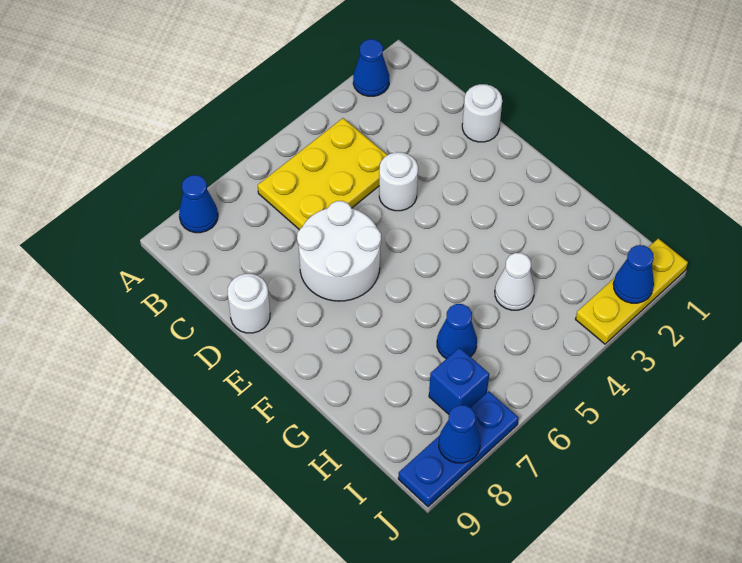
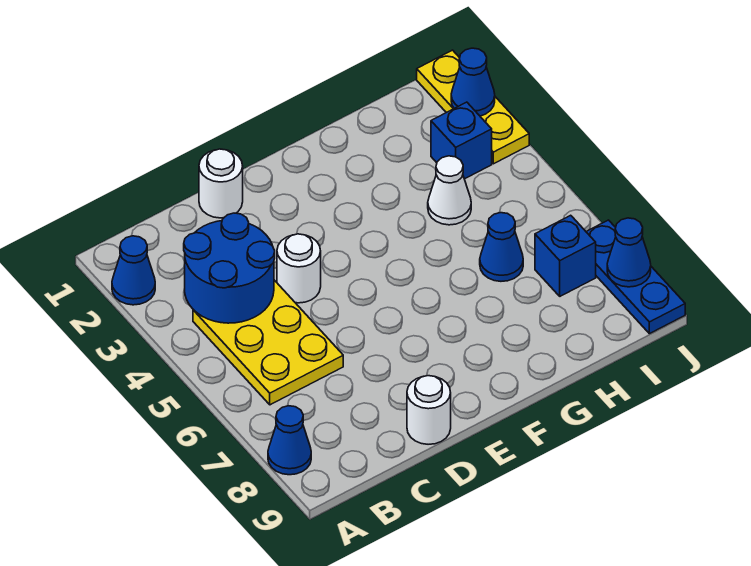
none -> blue round brick B3:C4 level 2
white round brick D6:E7 level 1 -> none
none -> blue brick I3 level 1

